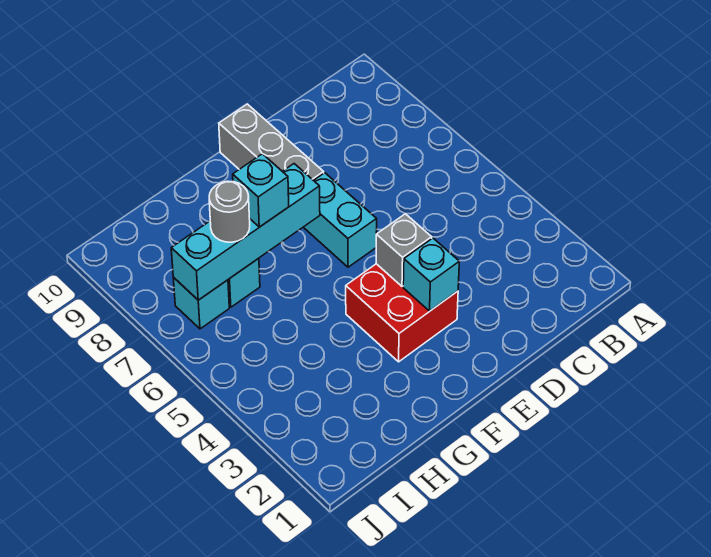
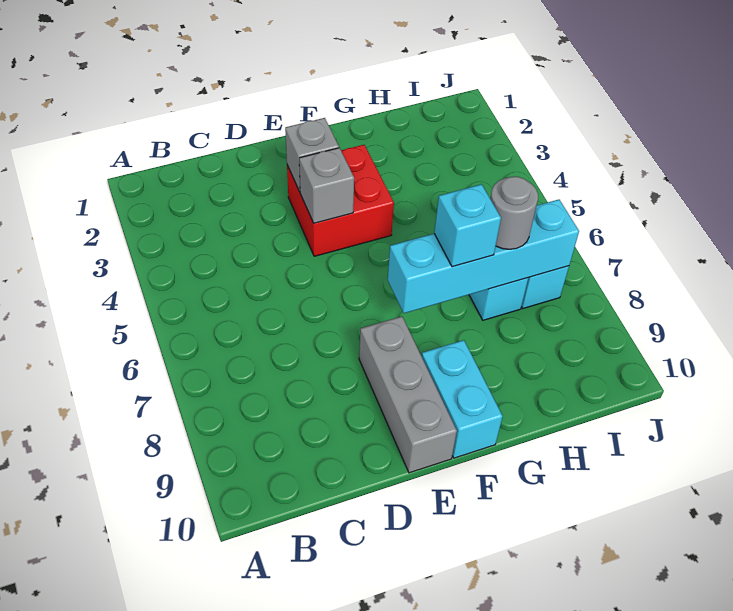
cyan brick E3 level 2 -> grey brick E3 level 2
cyan brick E6:E7 level 1 -> cyan brick F9:F10 level 1

